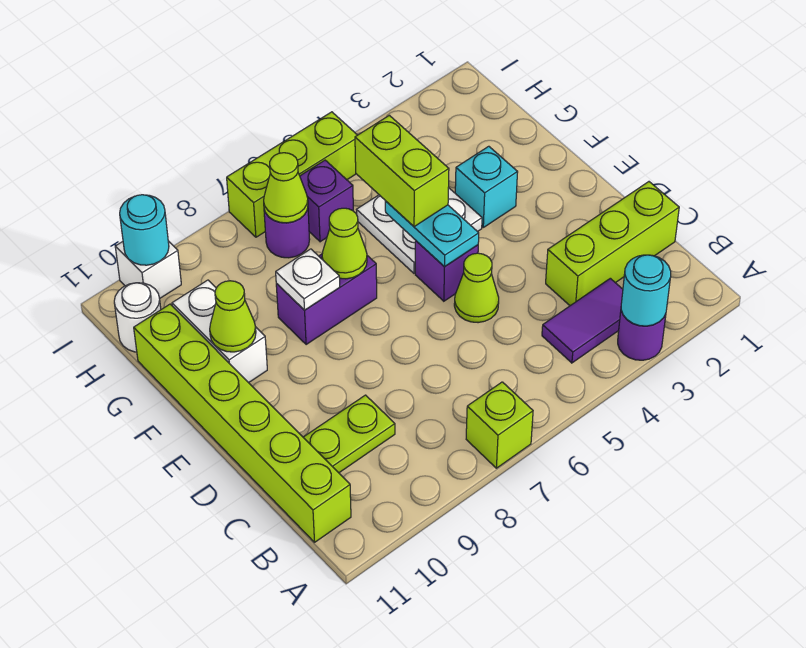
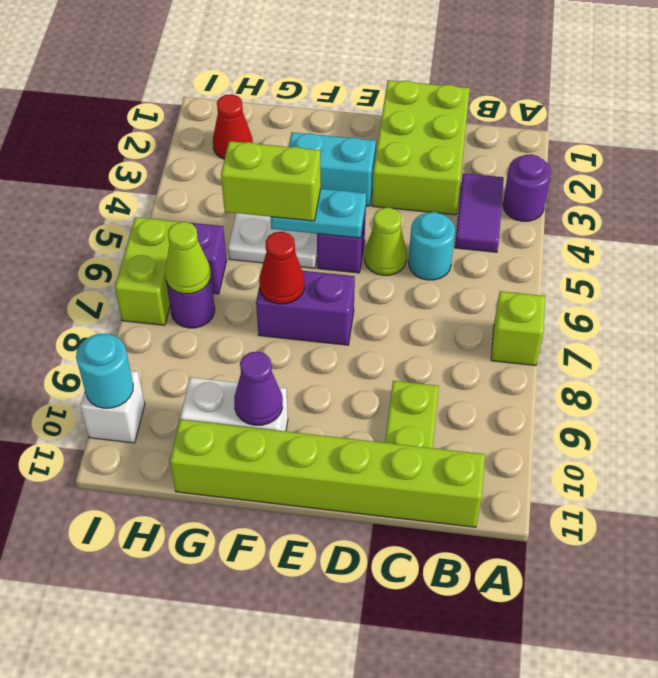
cyan round brick A3 level 2 -> cyan round brick C5 level 1
lime brick C1:C3 level 1 -> lime brick C1:D3 level 1
cyan brick F3 level 1 -> cyan brick E3:F3 level 1
purple brick F7:F8 level 1 -> purple brick E7:F7 level 1
lime cone F7 level 2 -> red cone F7 level 2
white plate F8 level 2 -> none
lime cone F10 level 2 -> purple cone F10 level 2
none -> red cone H2 level 1
white round brick H11 level 1 -> none
lime brick I5:I7 level 1 -> lime brick I6:I7 level 1

